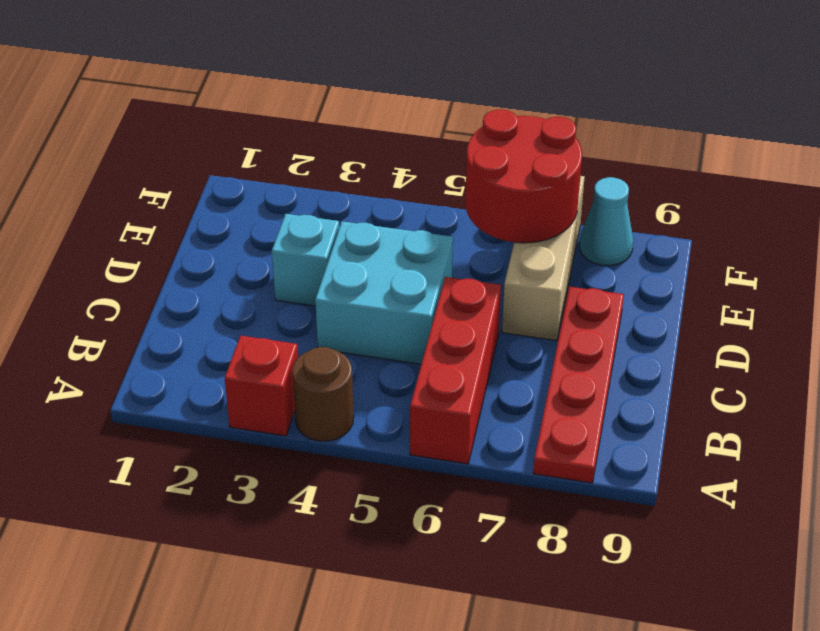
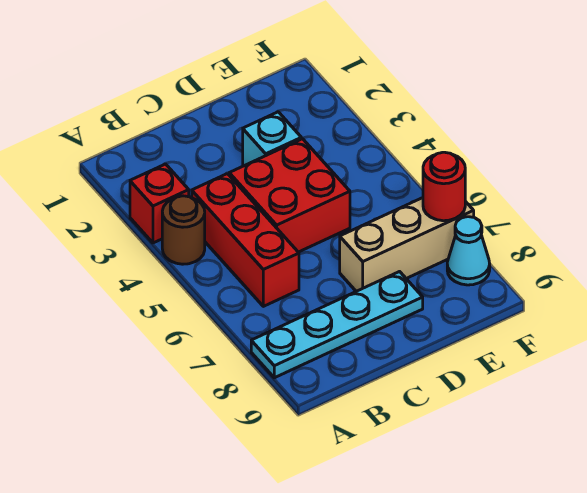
red brick A6:C6 level 1 -> red brick B4:B6 level 1
red plate A8:D8 level 1 -> cyan plate A8:D8 level 1
cyan brick C4:D5 level 1 -> red brick C4:D5 level 1
red round brick E6:F7 level 2 -> red round brick F7 level 2

